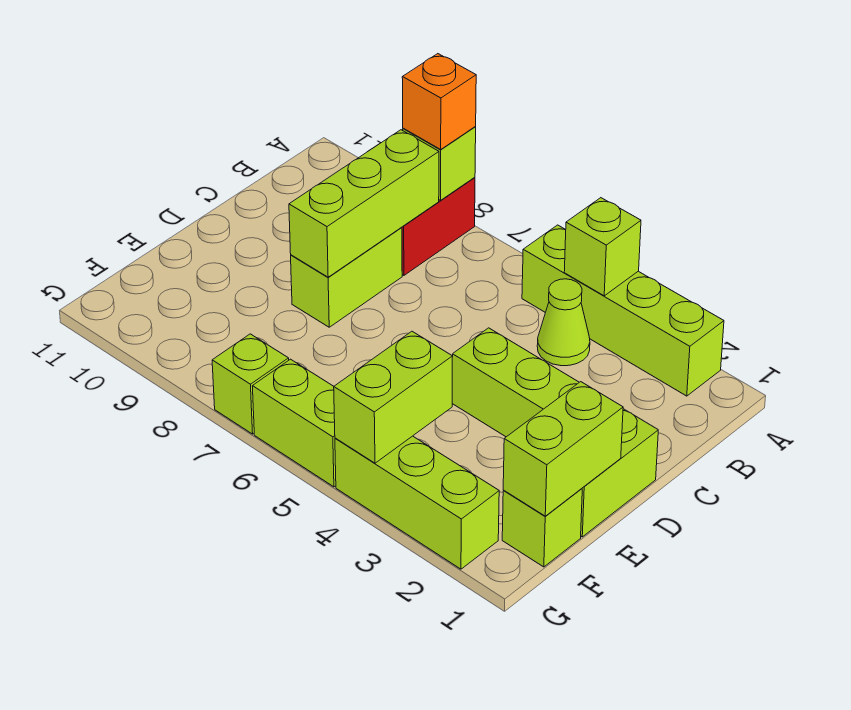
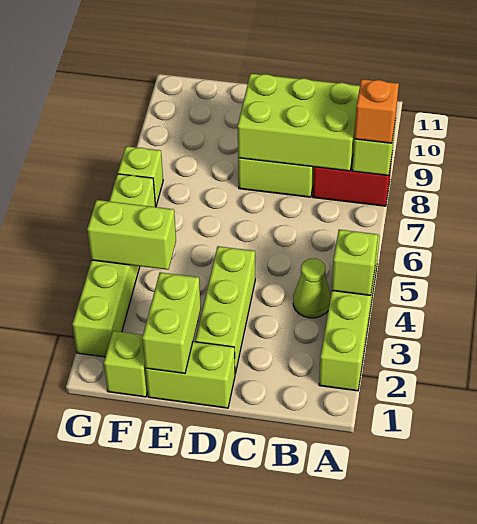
lime brick B8:D8 level 2 -> lime brick B8:D9 level 2
lime brick E1:F1 level 2 -> lime brick E1:E2 level 2

